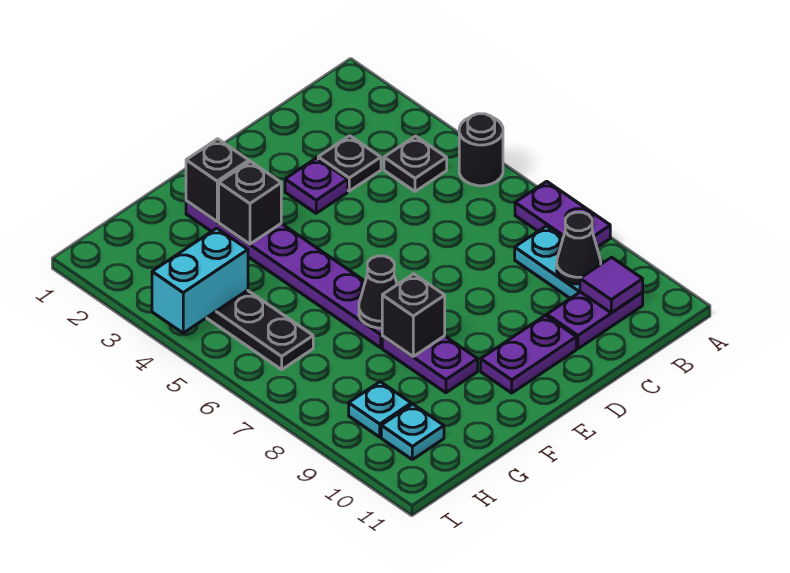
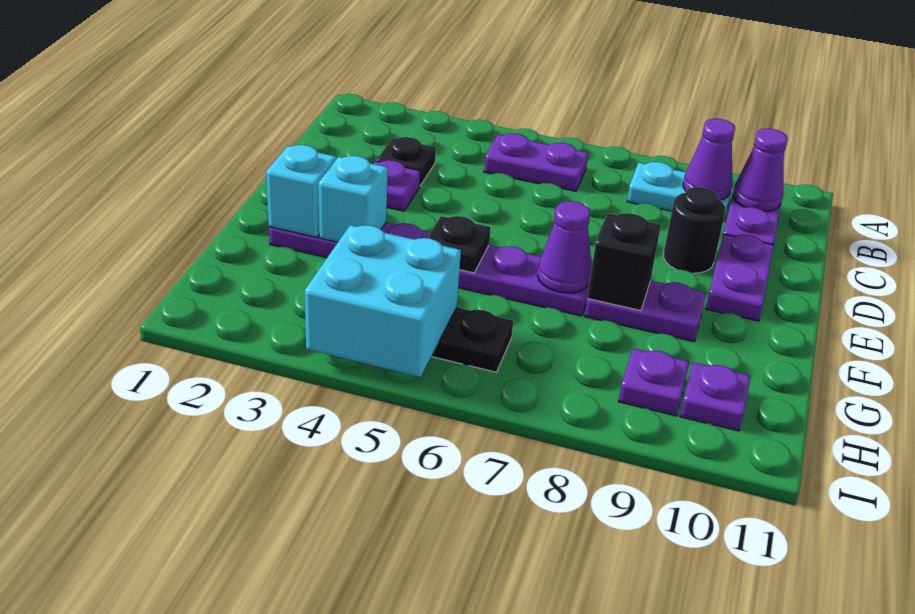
black round brick A5 level 1 -> black round brick D9 level 1
purple plate A7:A8 level 1 -> purple plate B5:B6 level 1
black plate B4 level 1 -> black plate F5 level 2
black cone B9 level 2 -> purple cone B9 level 2
purple tile B10 level 2 -> purple cone B10 level 2
black brick F2 level 2 -> cyan brick F2 level 2
black brick F3 level 2 -> cyan brick F3 level 2
black cone F7 level 2 -> purple cone F7 level 2
cyan brick H4:I4 level 2 -> cyan brick H4:I5 level 2
cyan plate H9 level 1 -> purple plate H9 level 1
cyan plate H10 level 1 -> purple plate H10 level 1

